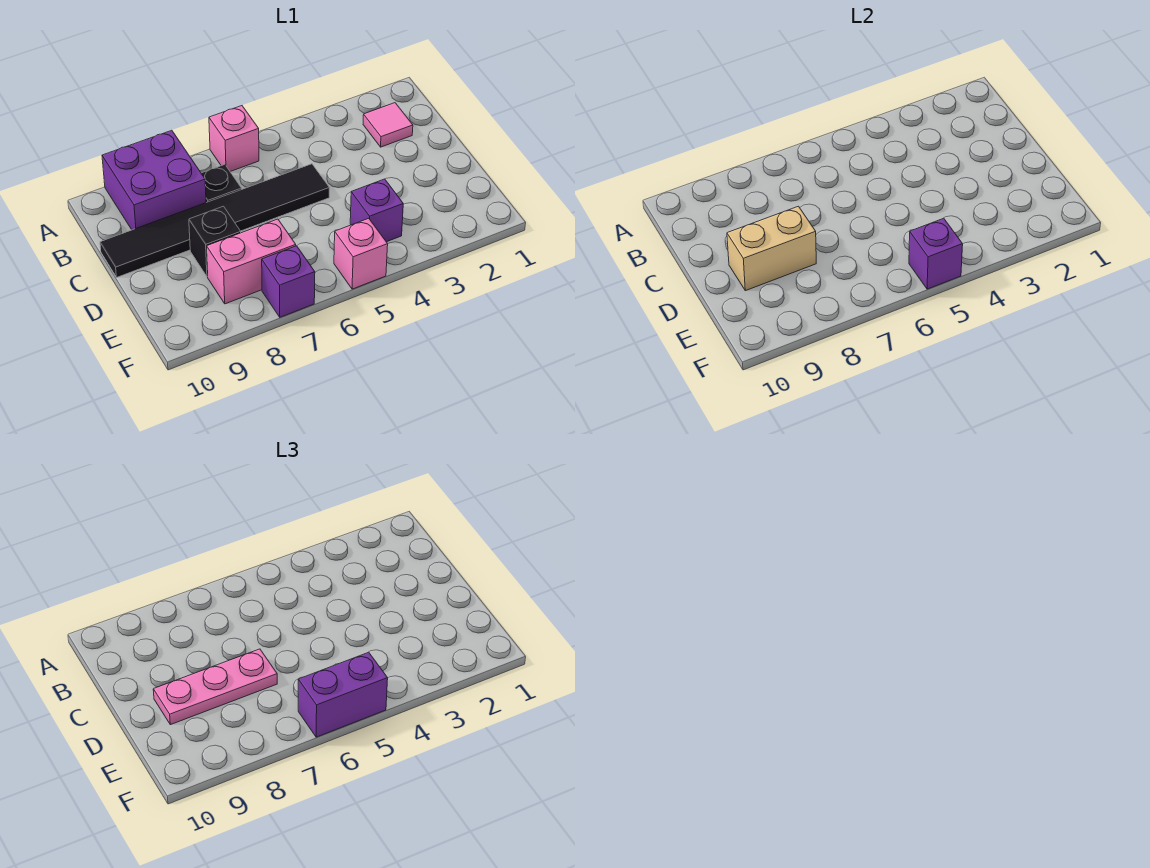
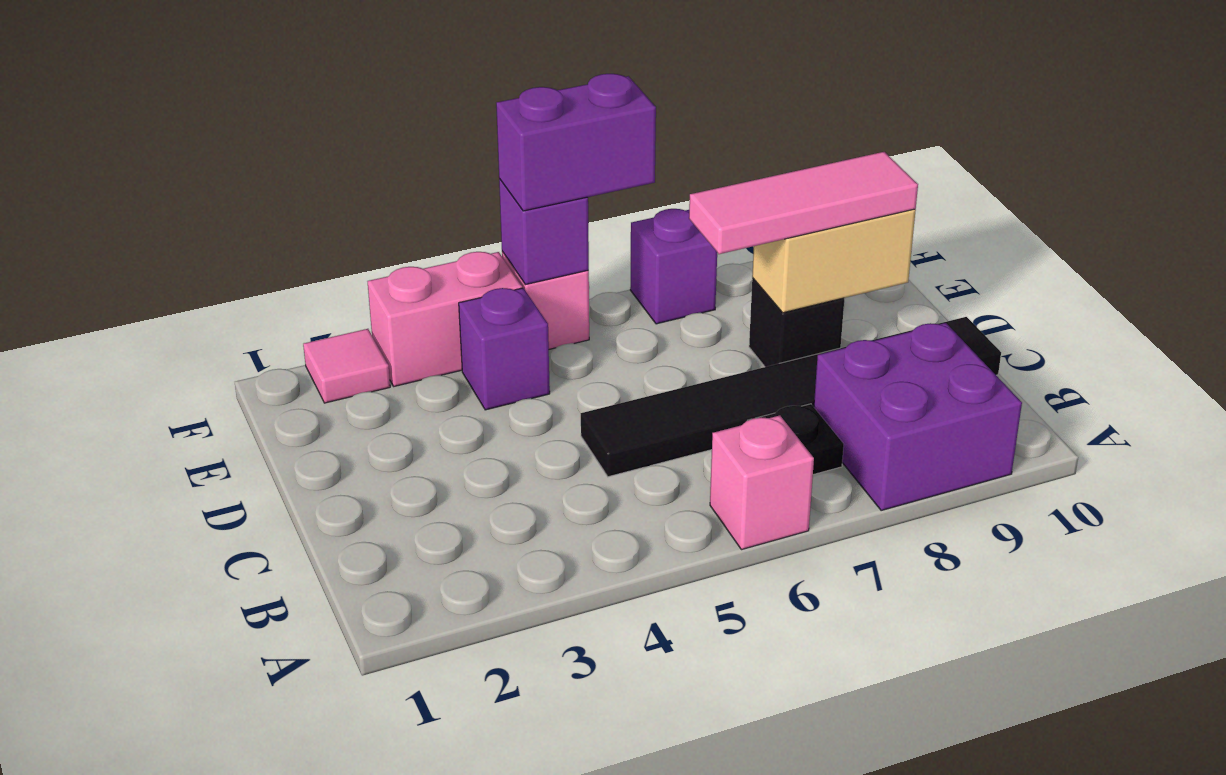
pink tile B2 level 1 -> pink tile F2 level 1
pink plate D7:D9 level 3 -> pink tile D7:D9 level 3
pink brick E7:E8 level 1 -> pink brick F3:F4 level 1

